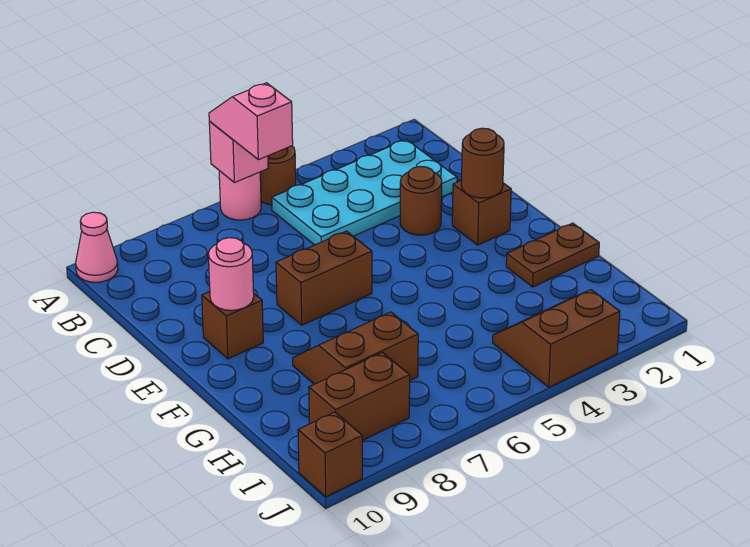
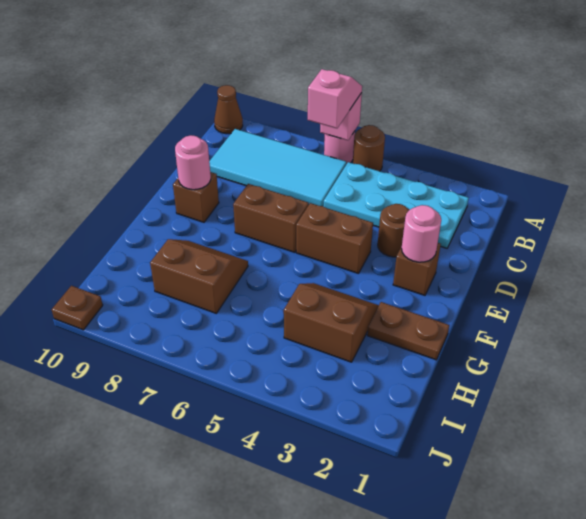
pink cone A10 level 1 -> brown cone A10 level 1
none -> cyan tile B6:C9 level 1
brown round brick E2 level 2 -> pink round brick E2 level 2
brown slope I3:J4 level 1 top J -> brown slope G3:H4 level 1 top H
brown brick I8:I9 level 1 -> brown brick E4:E5 level 1
brown brick J10 level 1 -> brown plate J10 level 1

